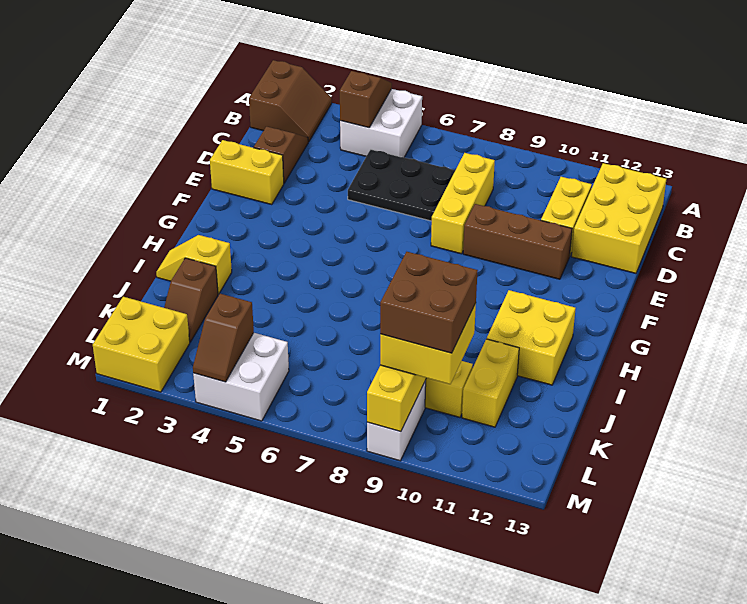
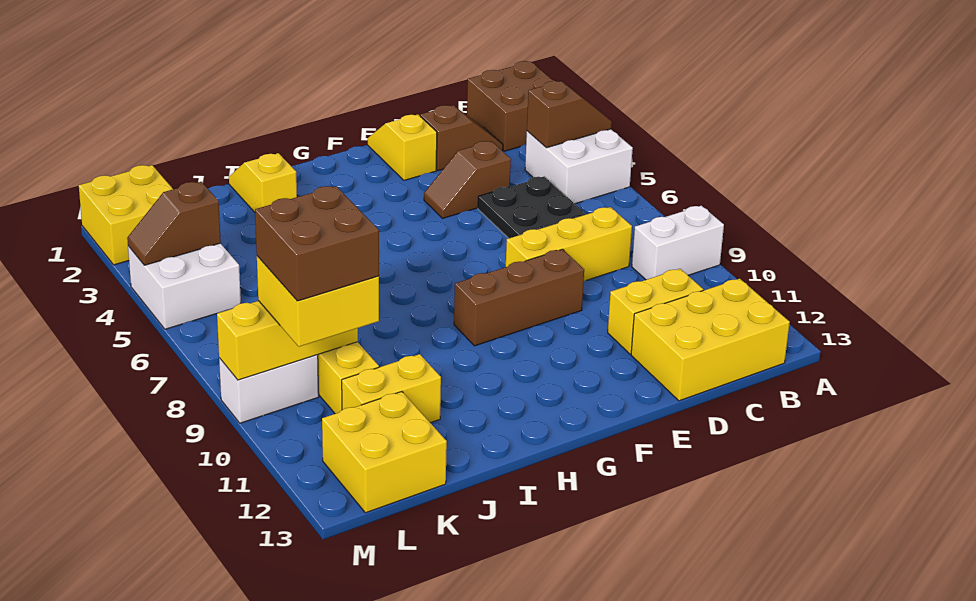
brown slope A1:B2 level 1 top 1 -> brown brick A1:B2 level 1
none -> white brick A9:B9 level 1
yellow brick E1:E2 level 1 -> yellow slope E1:E2 level 1 top 2
brown brick E9:E11 level 1 -> brown brick E9:G9 level 1
yellow brick H11:I12 level 1 -> yellow brick K12:L13 level 1
brown slope J2:K2 level 1 top J -> brown slope D4:E4 level 1 top D

